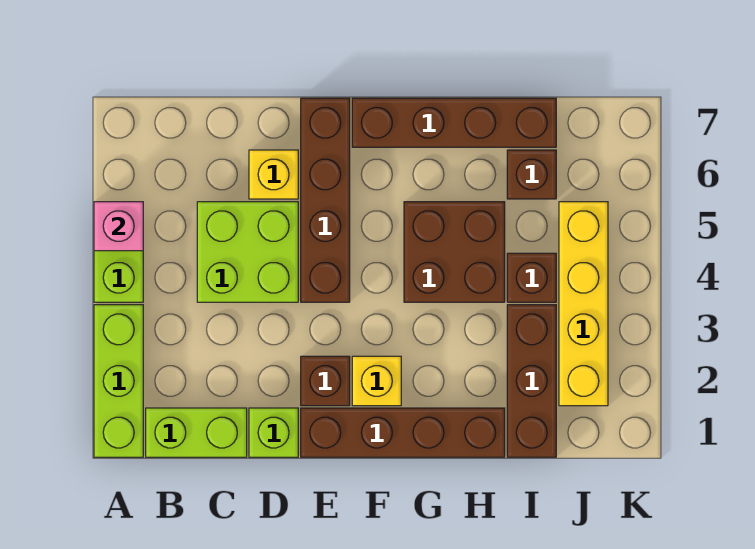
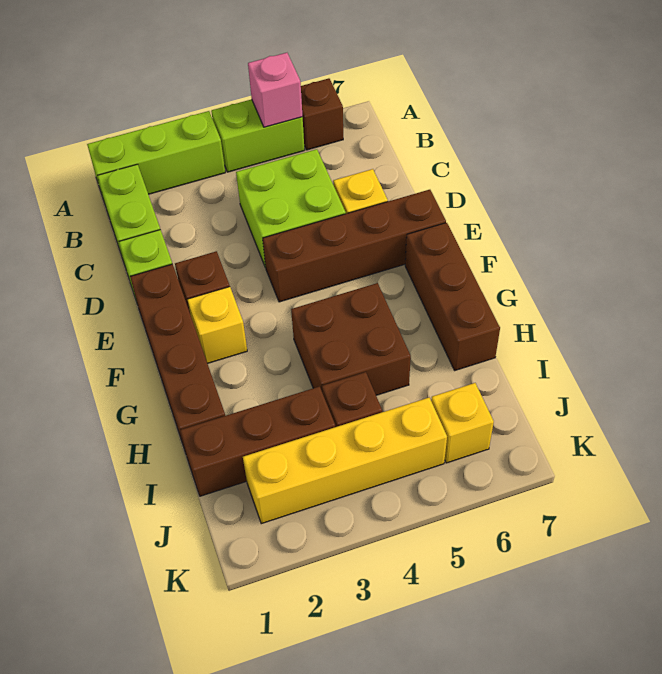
brown brick F7:I7 level 1 -> brown brick F7:H7 level 1
brown brick I6 level 1 -> brown brick A6 level 1
none -> yellow brick J6 level 1

